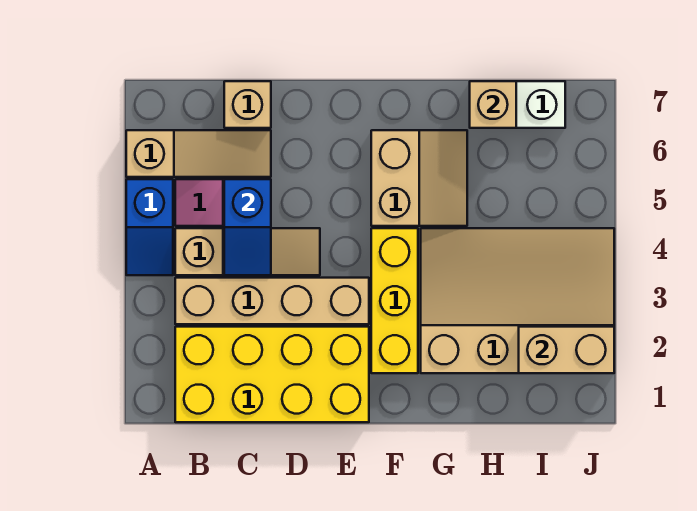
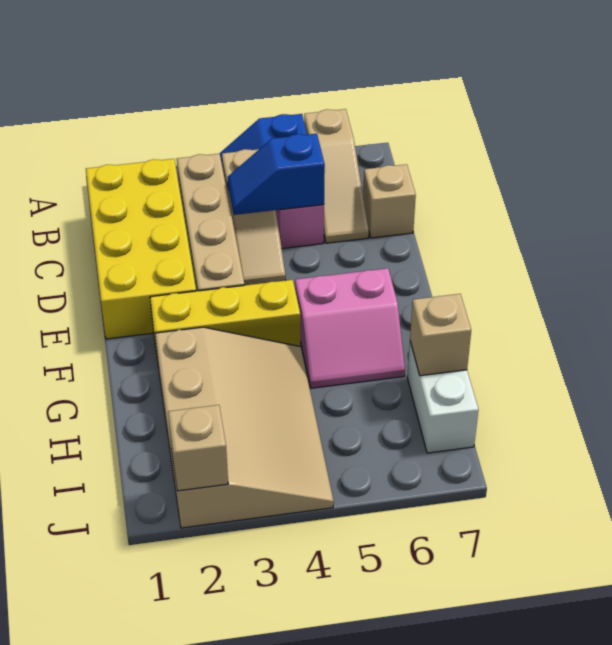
tan slope F5:G6 level 1 top F -> pink slope F5:G6 level 1 top F
tan brick I2:J2 level 2 -> tan brick J2 level 2

